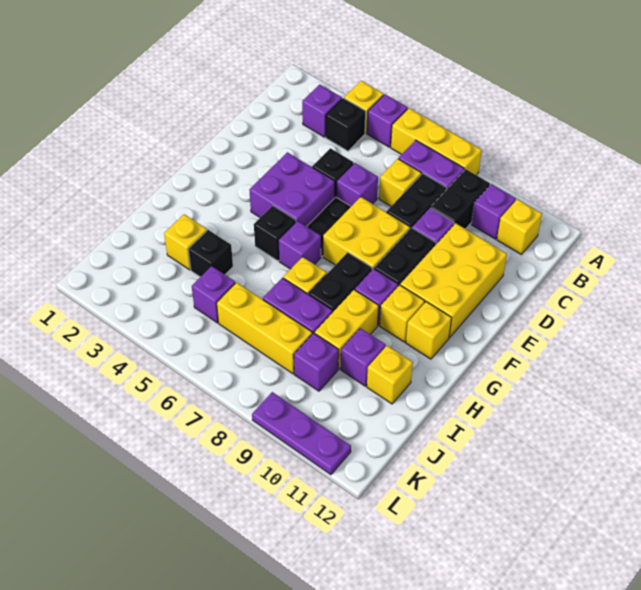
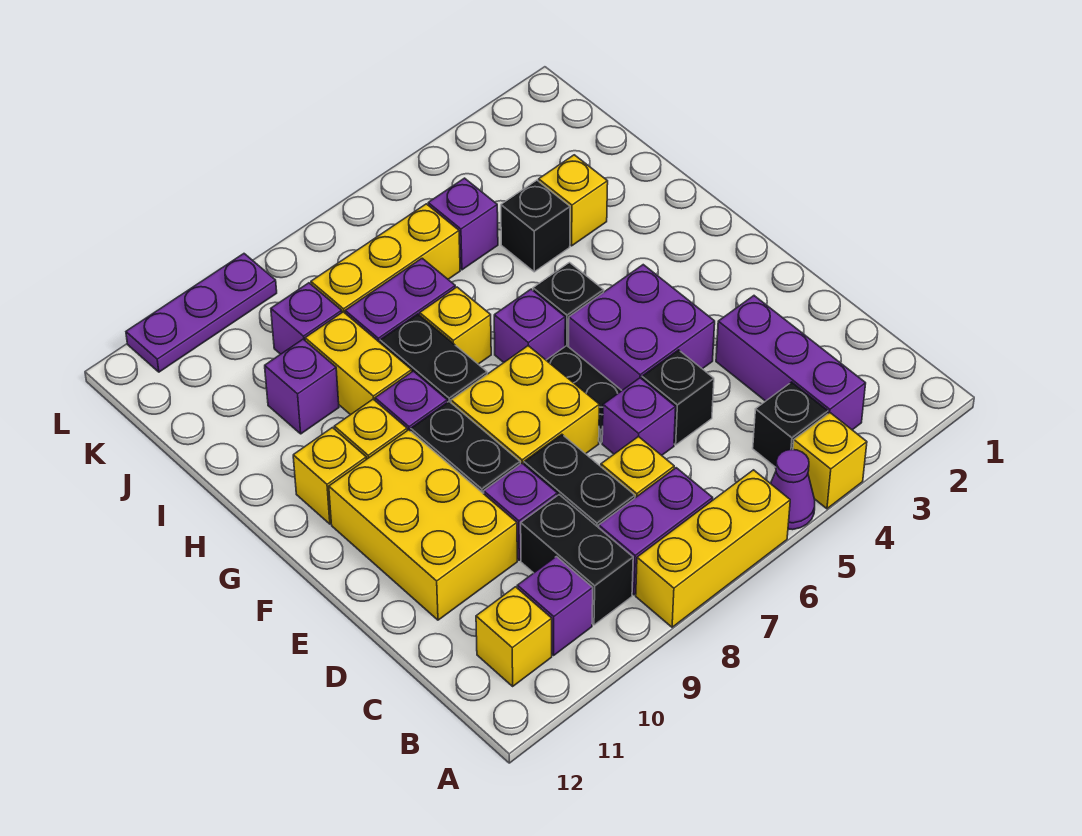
purple brick A5 level 1 -> purple cone A5 level 1
purple brick B3 level 1 -> purple brick B3:D3 level 1
yellow brick I11 level 1 -> none

